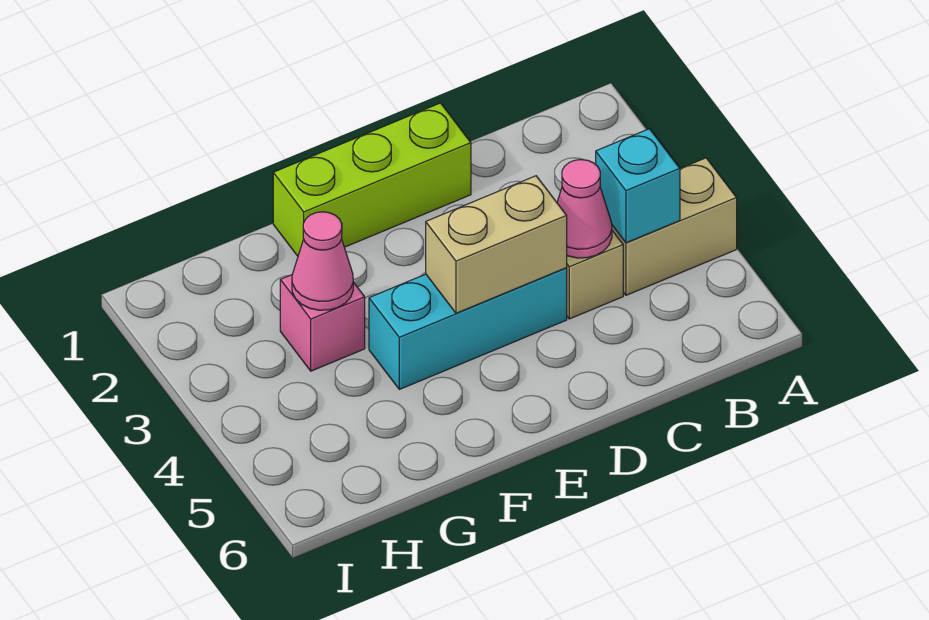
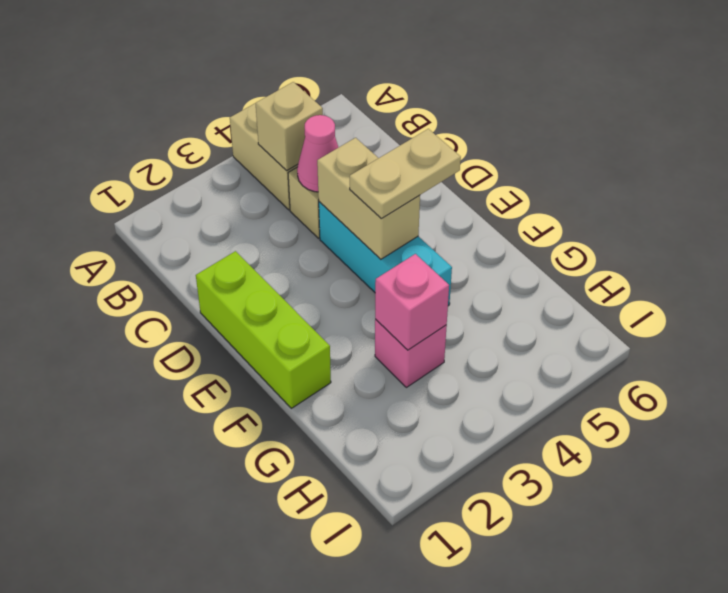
cyan brick B4 level 2 -> tan brick B4 level 2
none -> tan plate E4:E5 level 3
pink cone G3 level 2 -> pink brick G3 level 2

